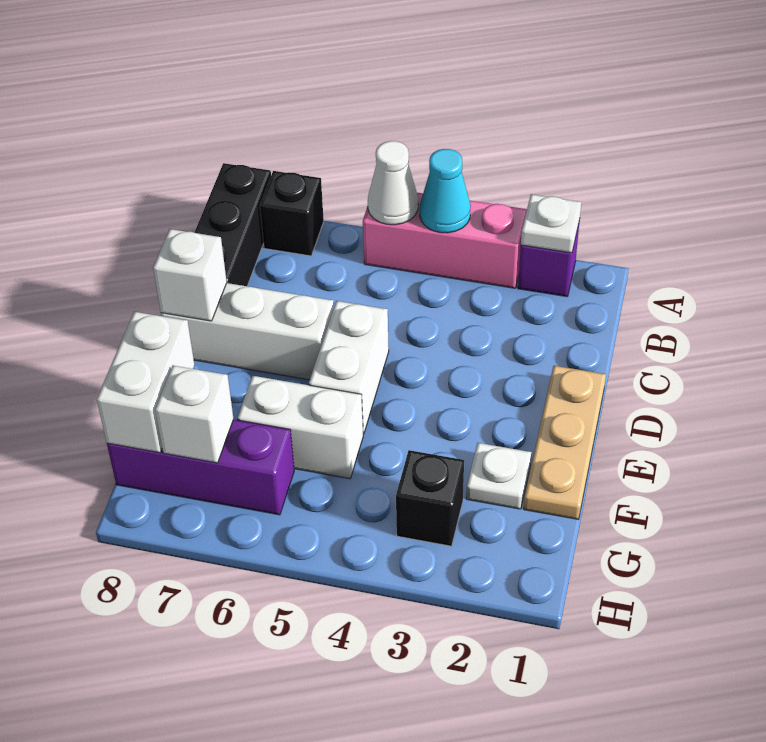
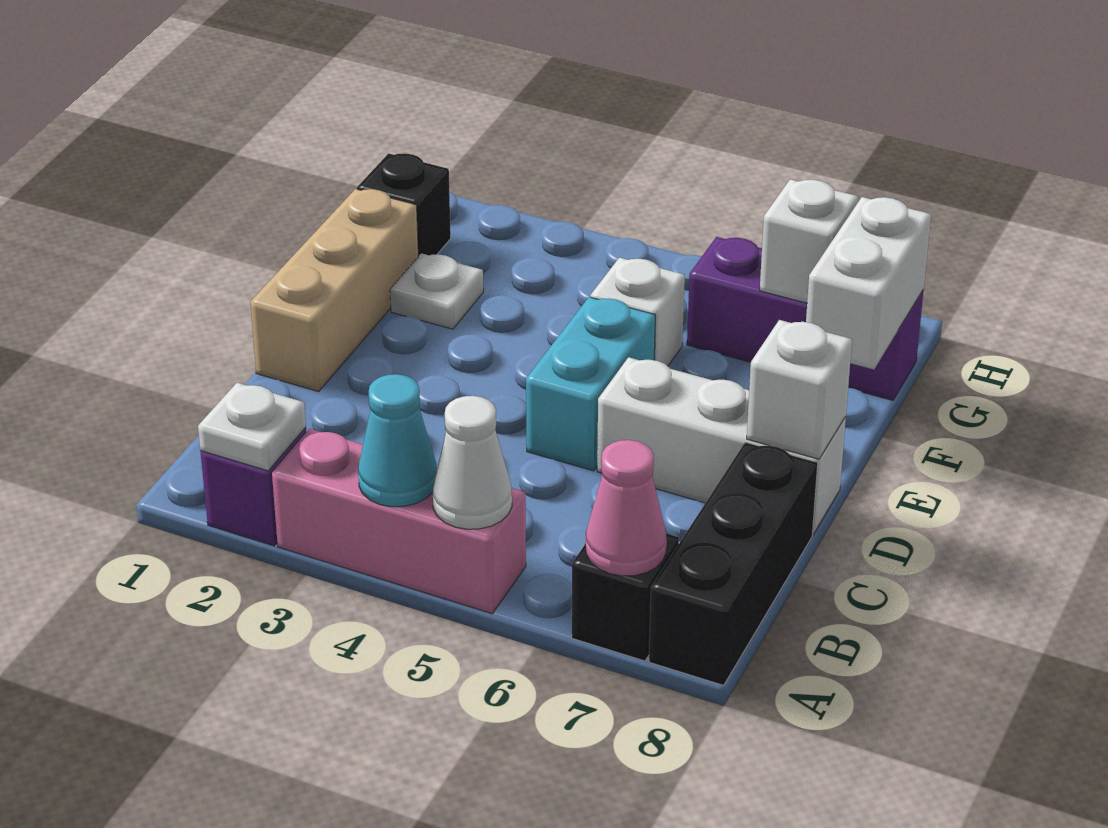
none -> pink cone A7 level 2
tan plate D1:F1 level 1 -> tan brick D1:F1 level 1
white brick D5:E5 level 1 -> cyan brick D5:E5 level 1
white brick F5:F6 level 1 -> white brick F5 level 1
black brick G3 level 1 -> black brick G1 level 1

